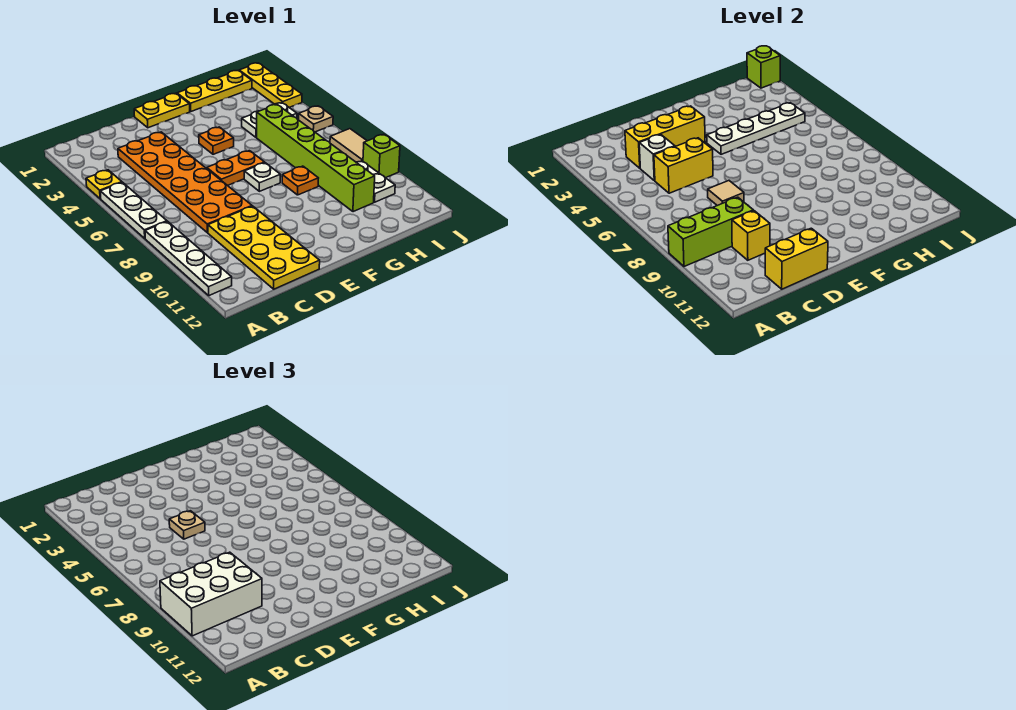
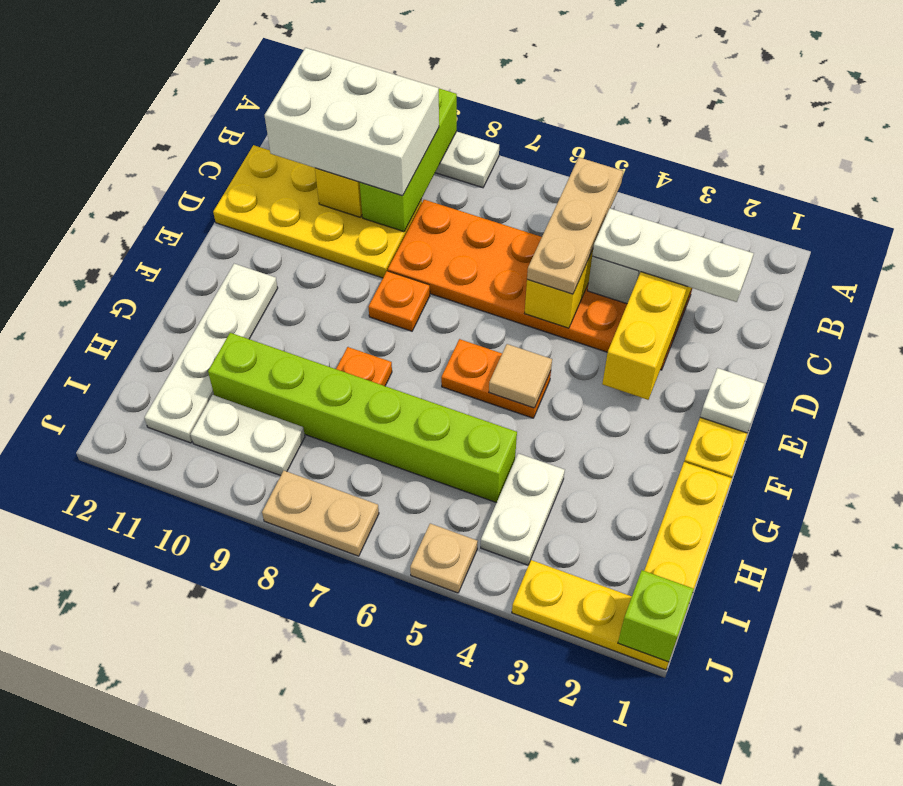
yellow plate A4 level 1 -> none
white plate A5:A7 level 1 -> white plate C2:C4 level 3
white brick A9:C10 level 3 -> white brick B9:C11 level 3
yellow brick C12:D12 level 2 -> none
tan plate D5 level 3 -> tan plate B5:D5 level 3
tan tile D7 level 2 -> tan tile F5 level 2
orange plate E6:F6 level 1 -> orange plate F5:F6 level 1
orange plate F4 level 1 -> orange plate E8 level 1
white plate F4:I4 level 2 -> white plate F11:I11 level 1
white plate F7 level 1 -> white plate E1 level 2
tan tile J7:J8 level 1 -> tan plate J7:J8 level 1
lime brick J9 level 1 -> none

